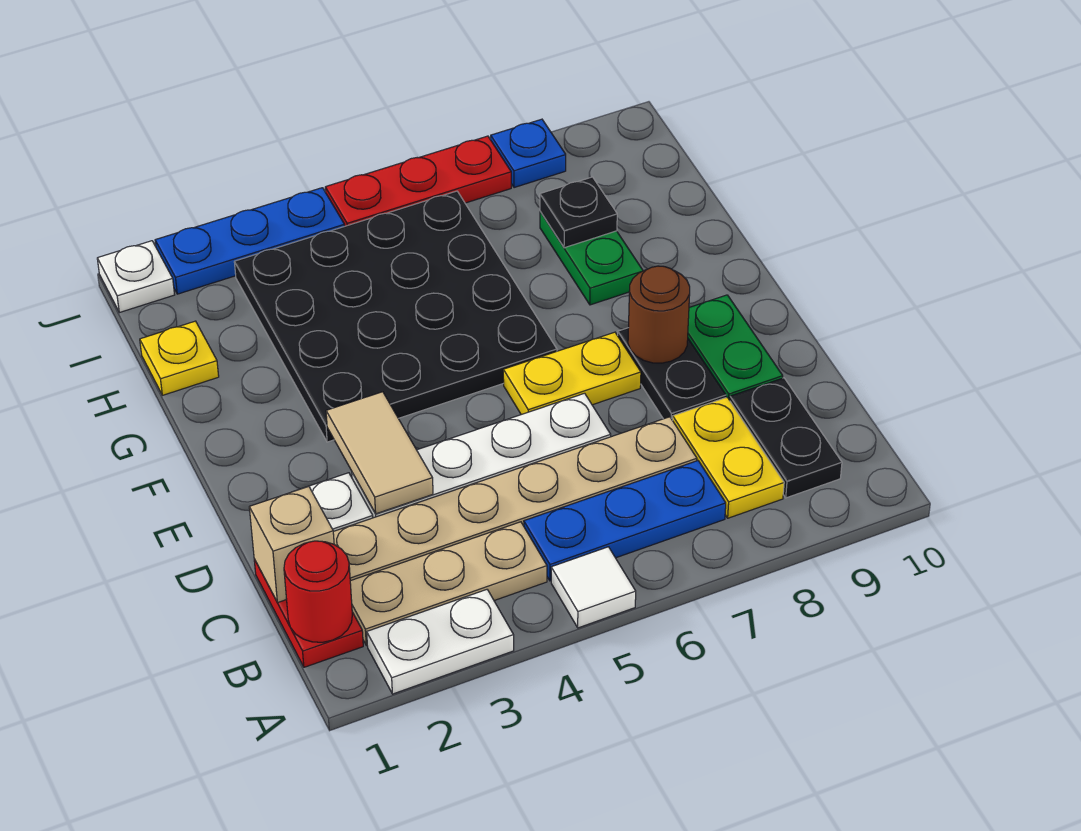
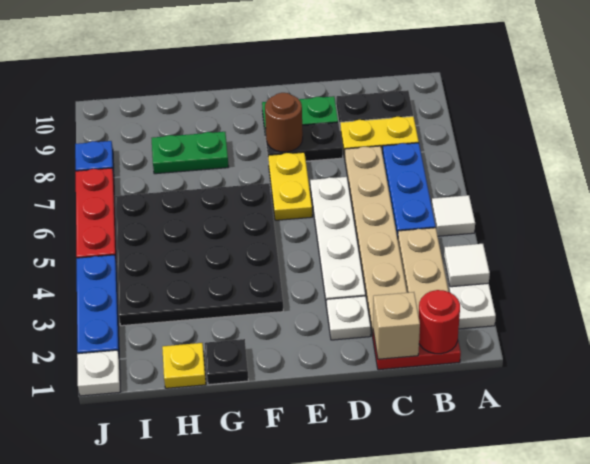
none -> white tile A3 level 2
tan tile D3:E3 level 2 -> none
black plate H8 level 2 -> black plate G1 level 1

